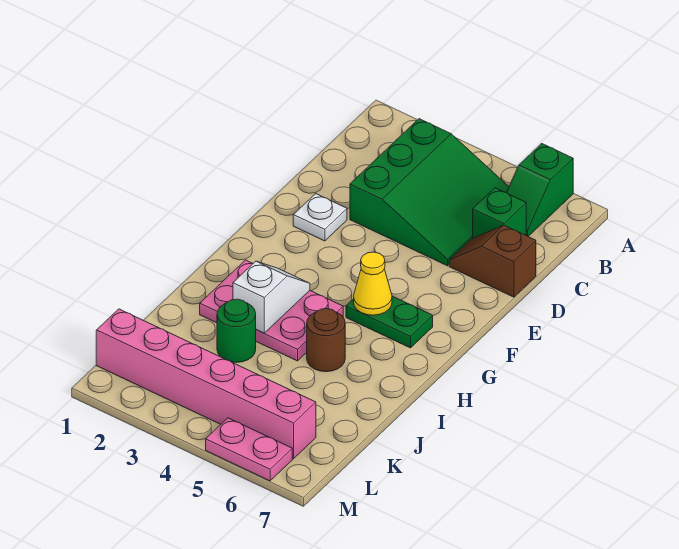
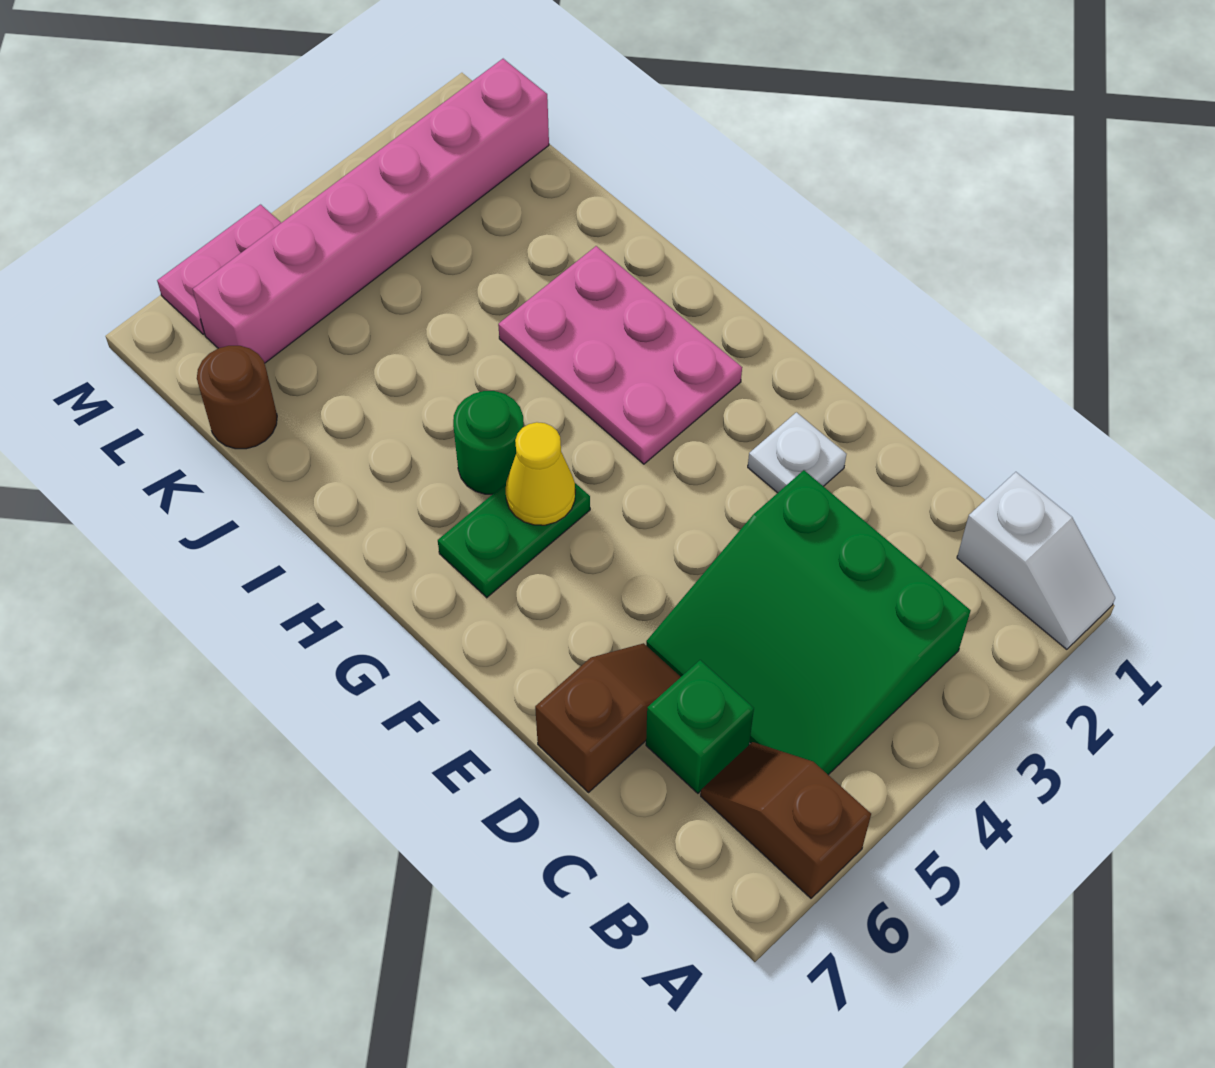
green slope A6:B6 level 1 top A -> brown slope A6:B6 level 1 top A
pink plate H2:I4 level 1 -> pink plate G2:I3 level 1
white slope H3:I3 level 2 top I -> white slope A1:B1 level 1 top B
brown round brick I5 level 1 -> brown round brick K7 level 1
green round brick J3 level 1 -> green round brick H5 level 1

